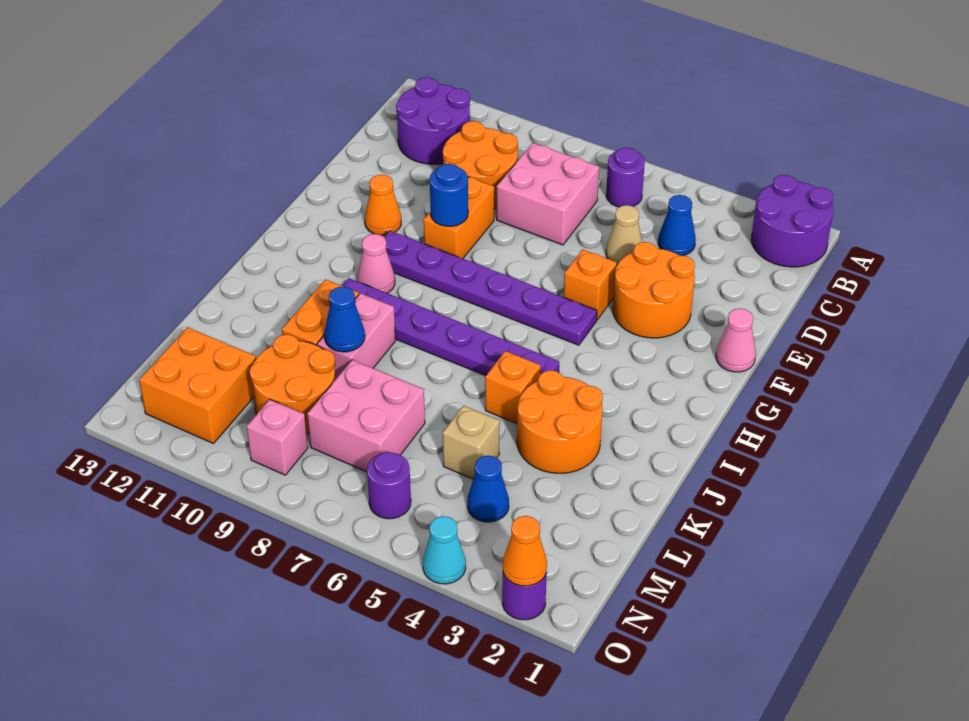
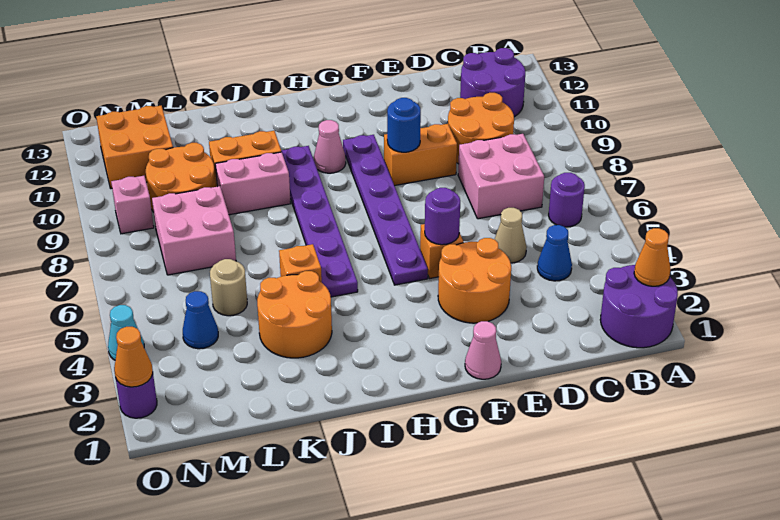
orange cone F11 level 1 -> orange cone A2 level 2
blue cone K9 level 2 -> none
tan brick L5 level 1 -> tan round brick L5 level 1
purple round brick N6 level 1 -> purple round brick F5 level 2

